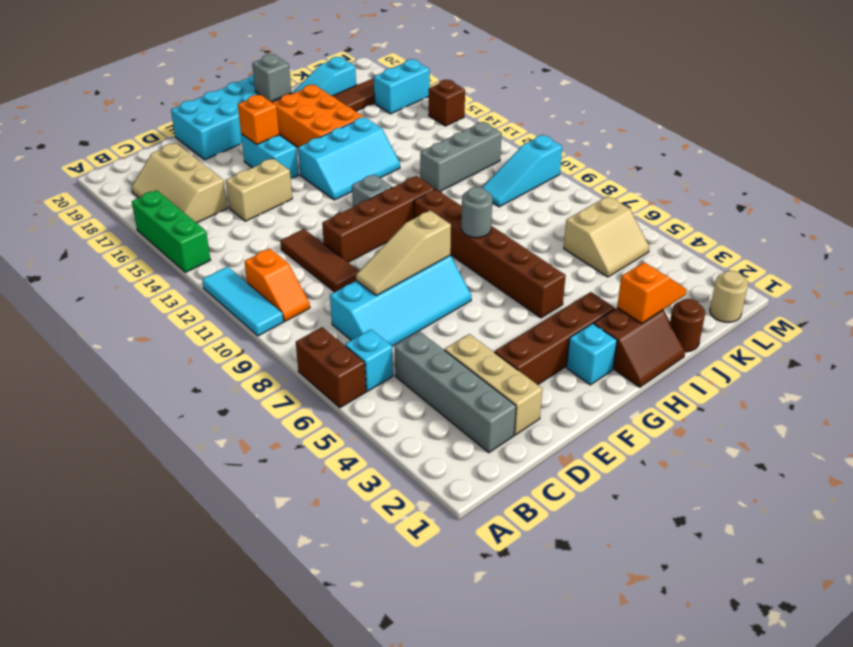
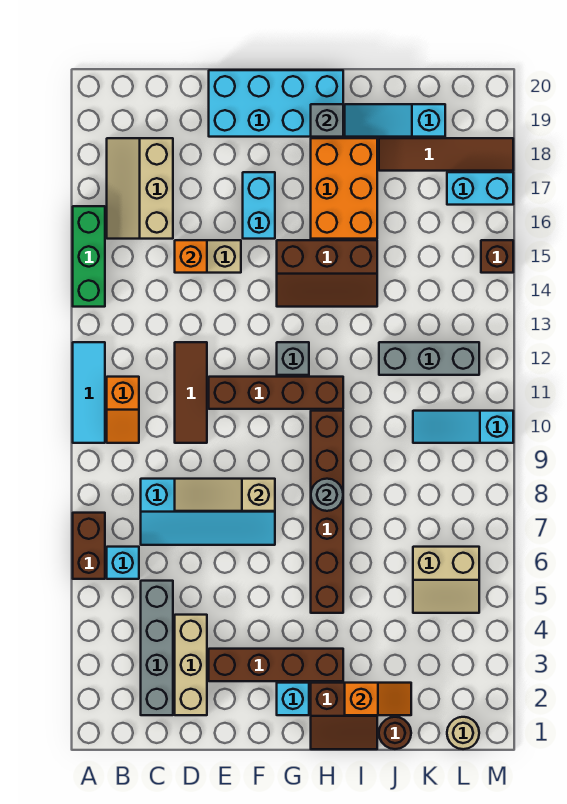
orange brick F17 level 2 -> orange brick D15 level 2
cyan slope G14:I15 level 1 top 15 -> brown slope G14:I15 level 1 top 15

